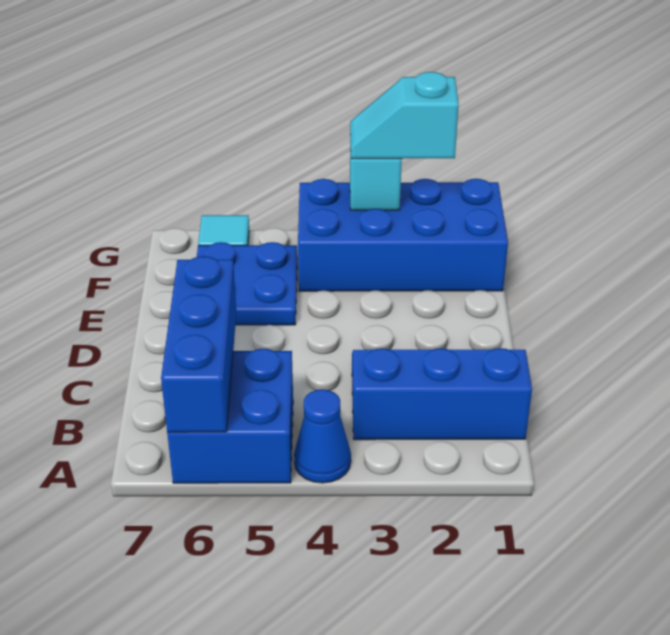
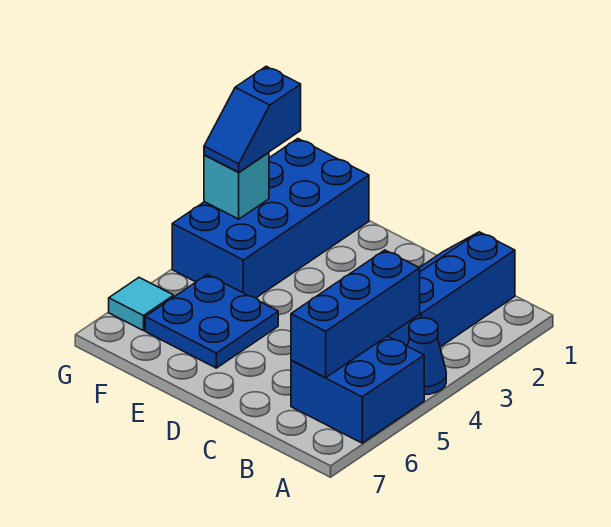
blue brick A6:C6 level 2 -> blue brick B4:B6 level 2
cyan slope G2:G3 level 3 top 2 -> blue slope G2:G3 level 3 top 2

